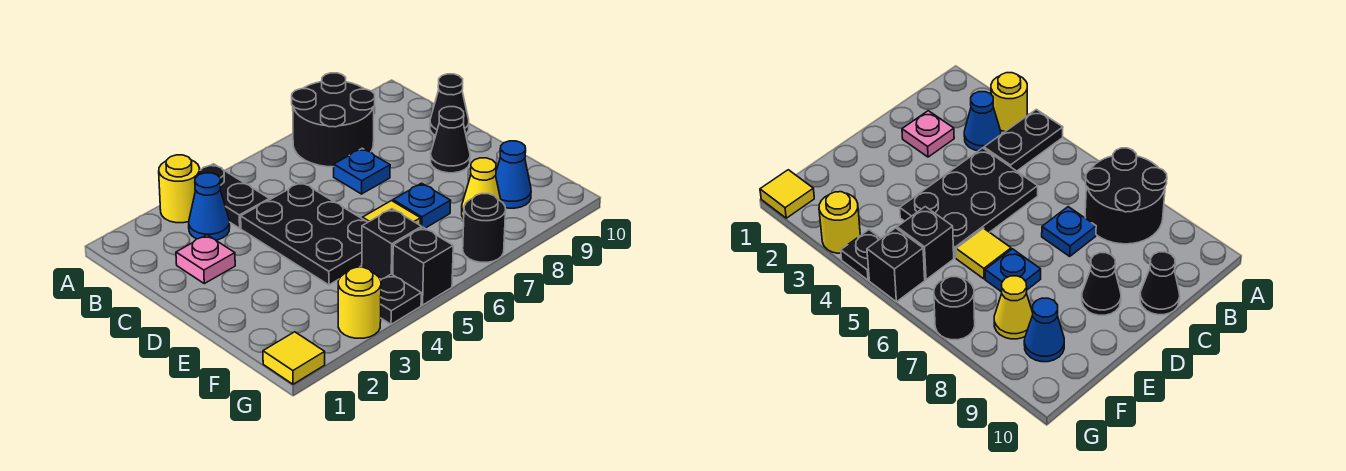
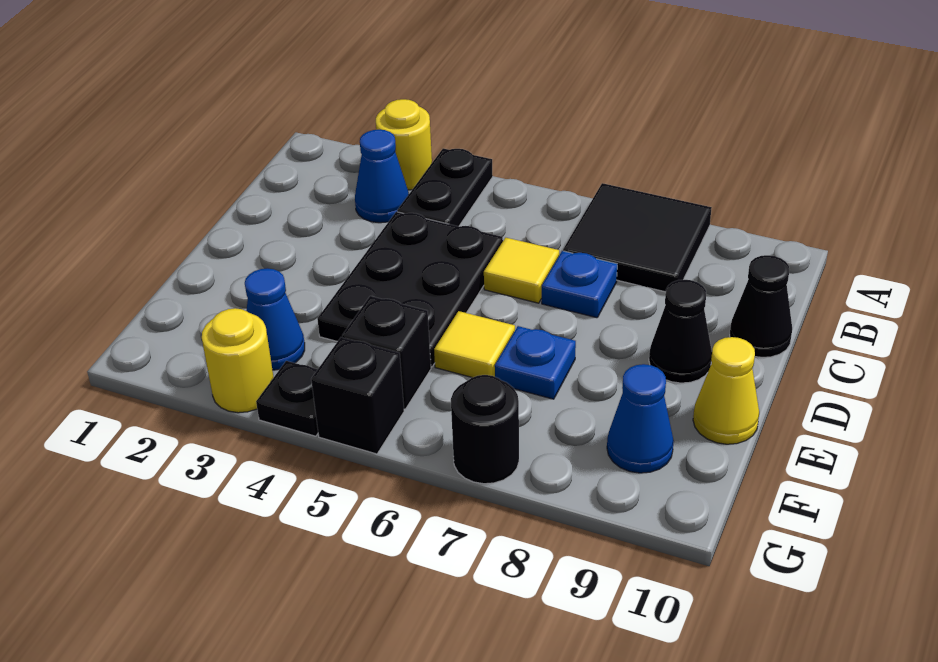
black round brick A7:B8 level 1 -> black tile A7:B8 level 1
pink plate C2 level 1 -> none
none -> blue cone F3 level 1
yellow cone F8 level 1 -> yellow cone E10 level 1
yellow tile G1 level 1 -> yellow tile C6 level 1

